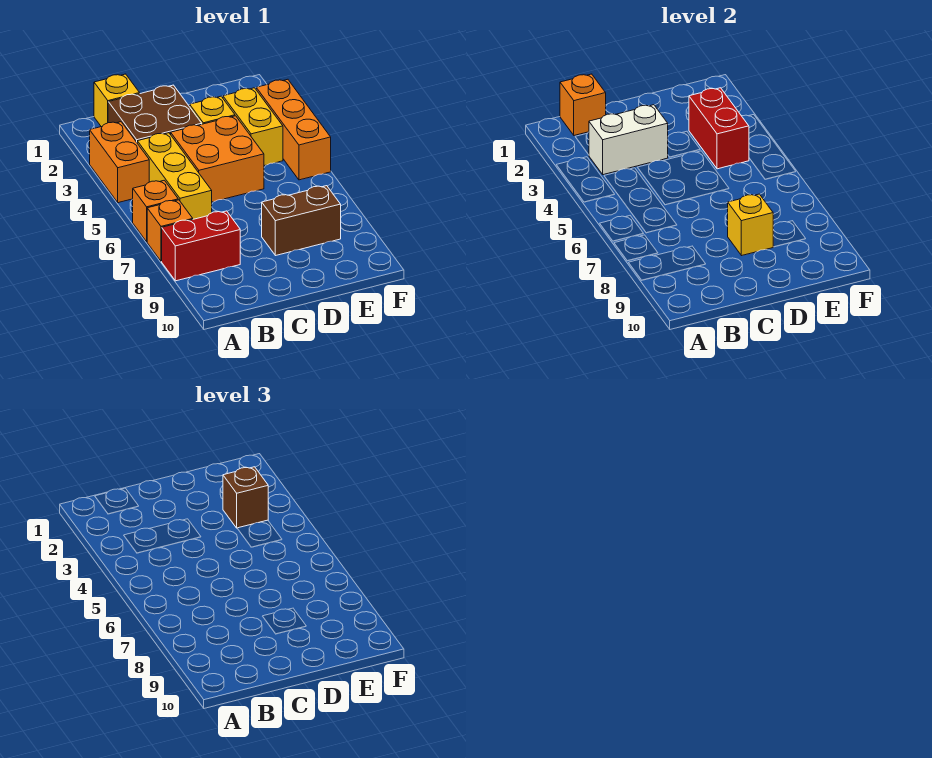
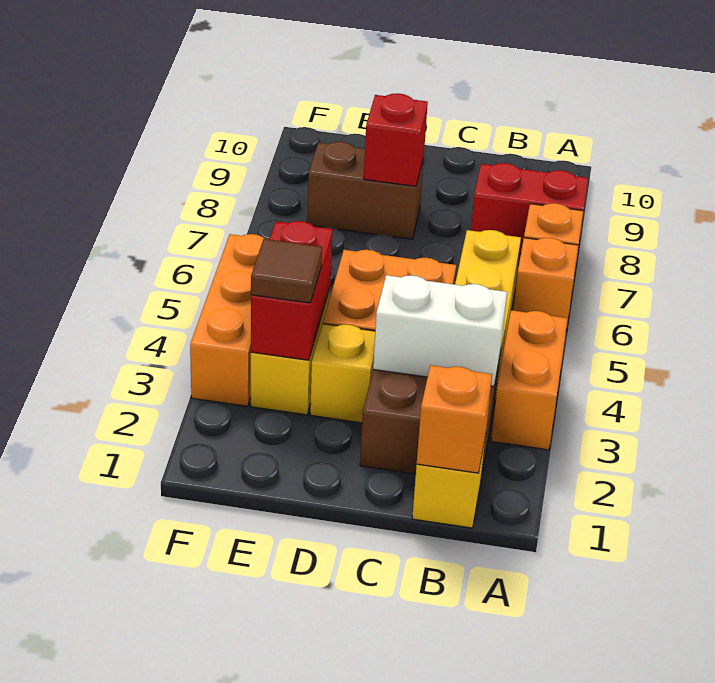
yellow brick D8 level 2 -> red brick D8 level 2
brown brick E3 level 3 -> brown tile E3 level 3

